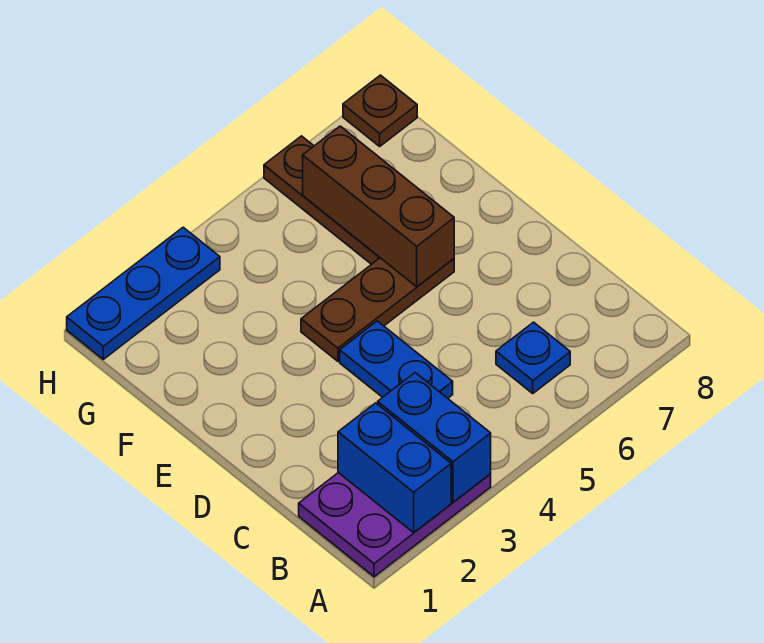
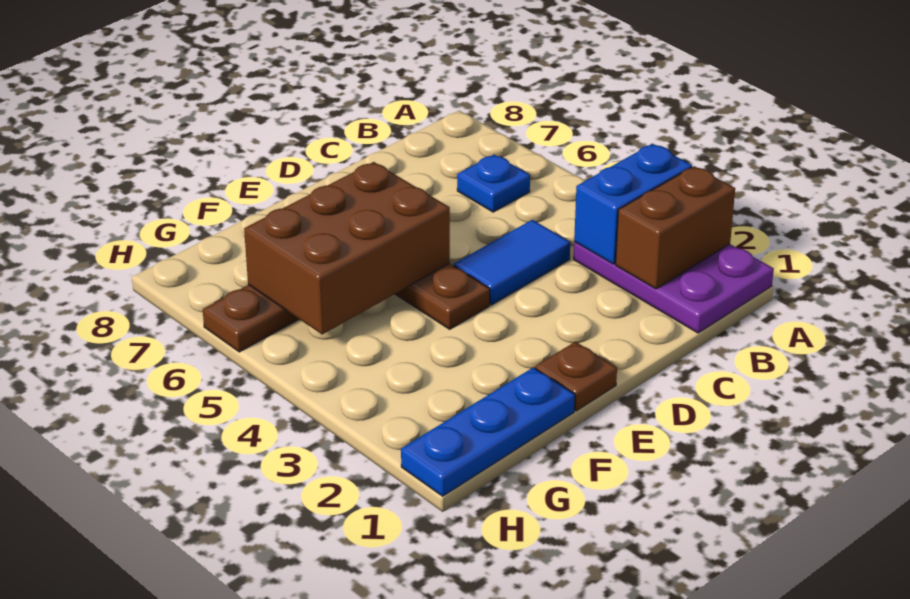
blue brick A2:B2 level 2 -> brown brick A2:B2 level 2
blue plate C4:D4 level 1 -> blue tile C4:D4 level 1
brown brick E6:G6 level 2 -> brown brick E5:G6 level 2
blue plate H1:H3 level 1 -> blue plate F1:H1 level 1
brown plate H8 level 1 -> brown plate E1 level 1

